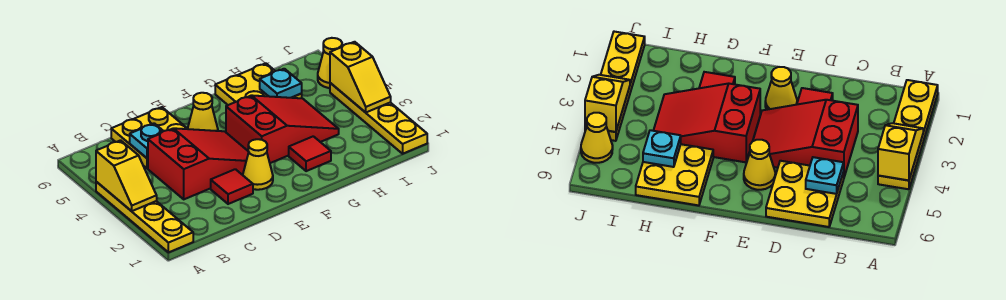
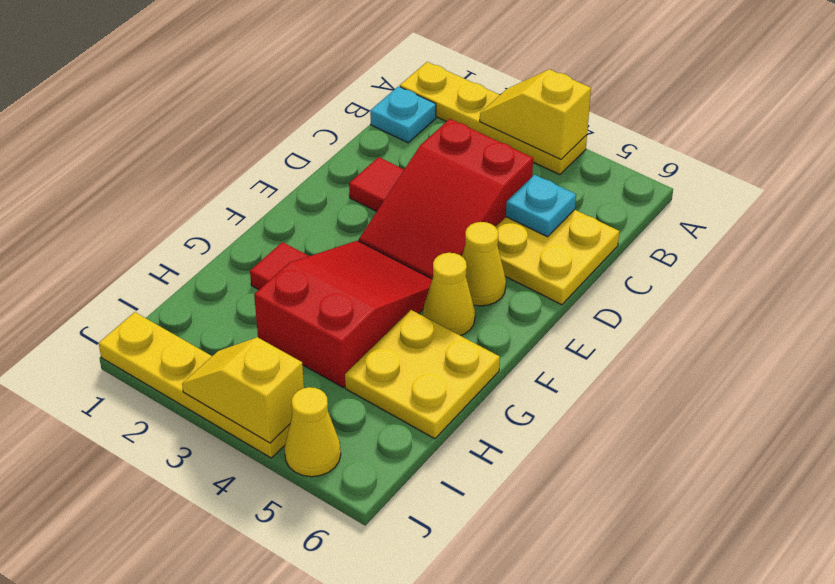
yellow cone E2 level 1 -> yellow cone F5 level 1
red slope F3:H4 level 1 top F -> red slope F3:H4 level 1 top H
cyan plate H5 level 2 -> cyan plate B1 level 1

